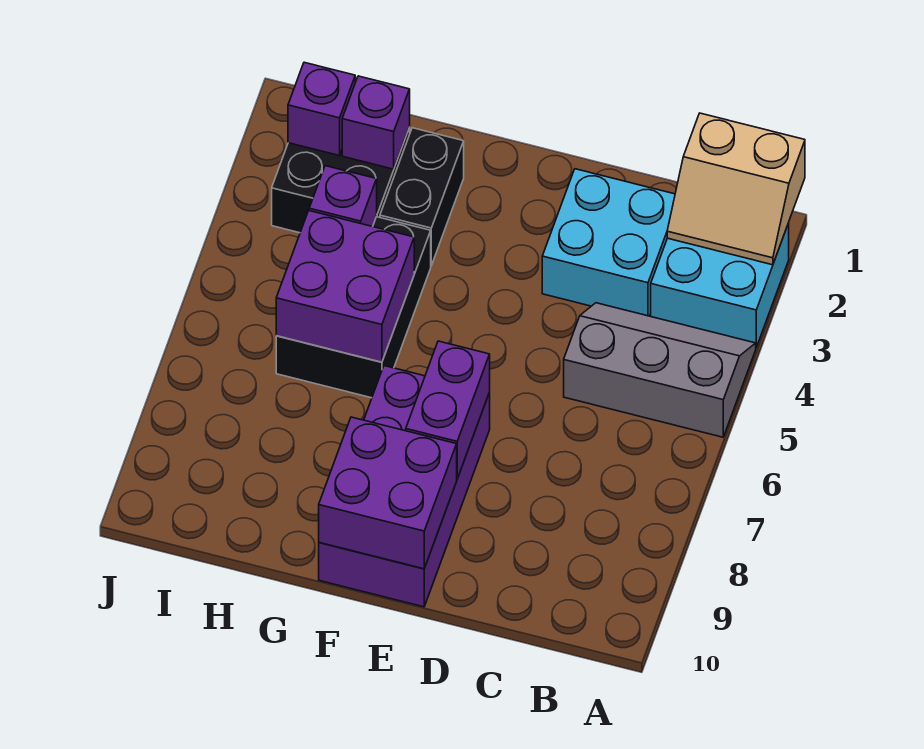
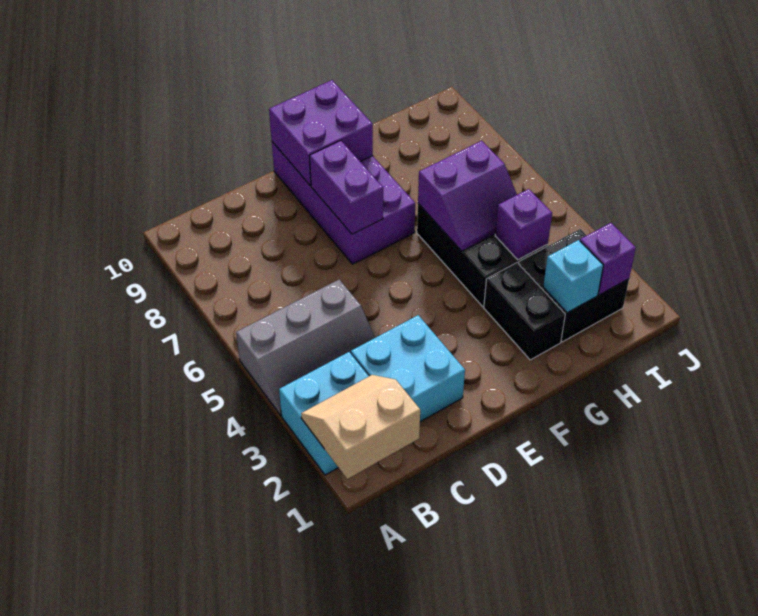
purple brick G5:H6 level 2 -> purple slope G5:H6 level 2 top 6
purple brick H2 level 2 -> cyan brick H2 level 2

